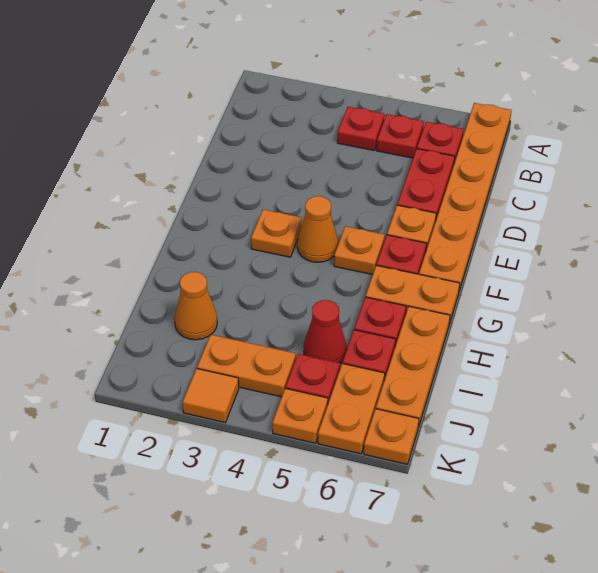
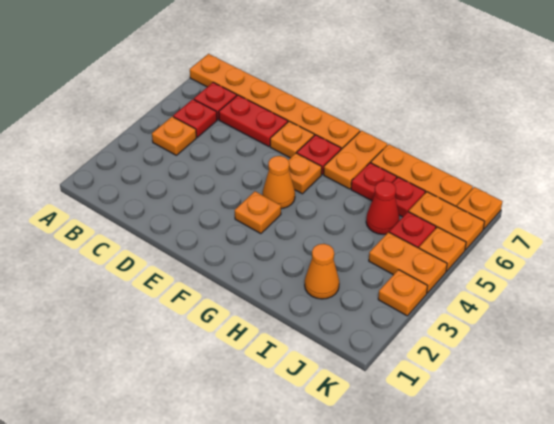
red plate B4 level 1 -> orange plate B4 level 1
orange plate J3:J4 level 1 -> orange plate J4:K4 level 1
orange tile K3 level 1 -> orange plate K3 level 1

